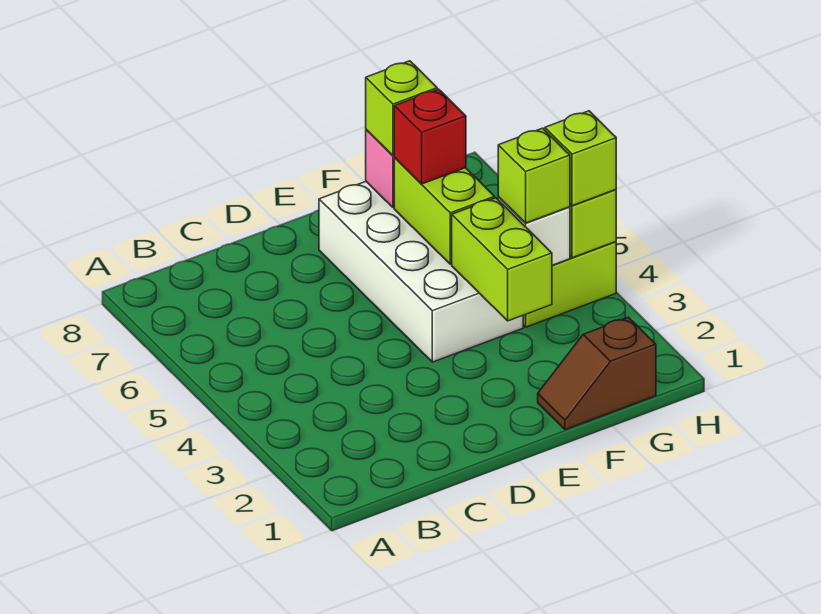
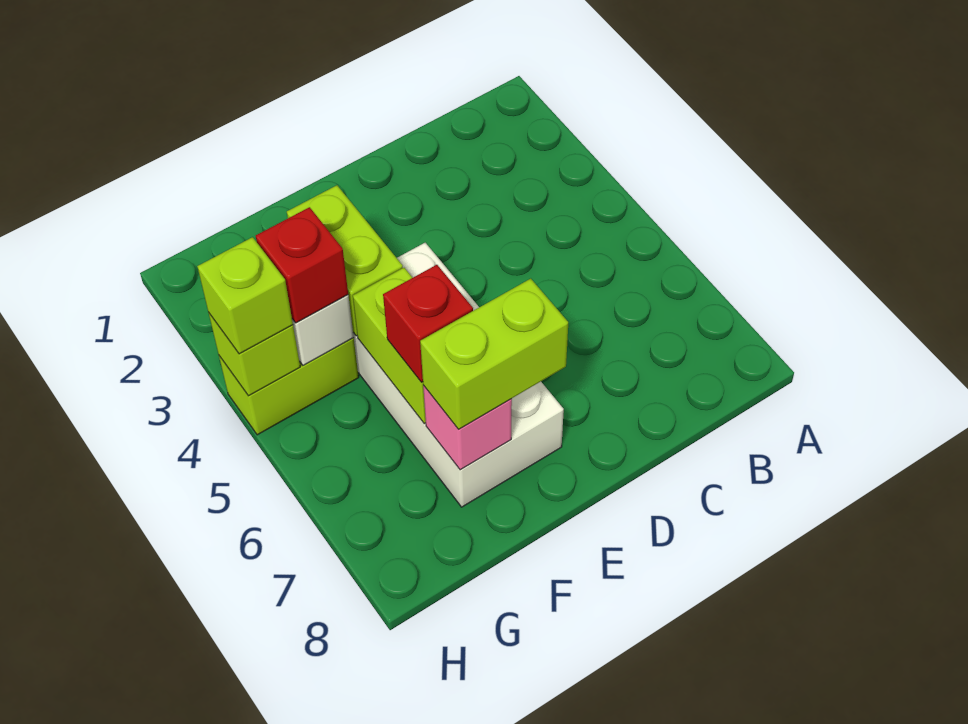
brown slope F1:G1 level 1 top G -> none
lime brick F7 level 3 -> lime brick E7:F7 level 3
lime brick G4 level 3 -> red brick G4 level 3

